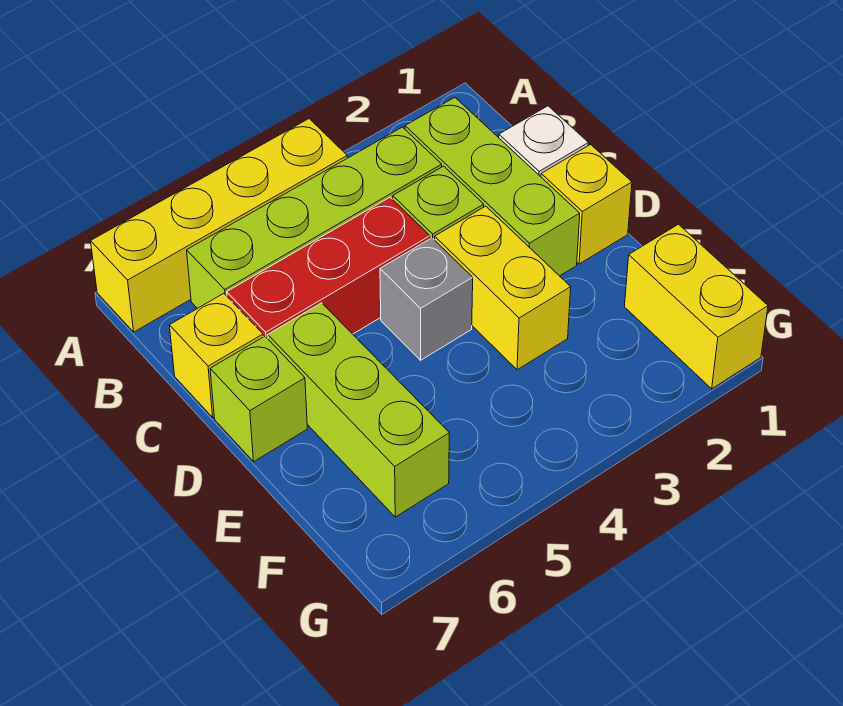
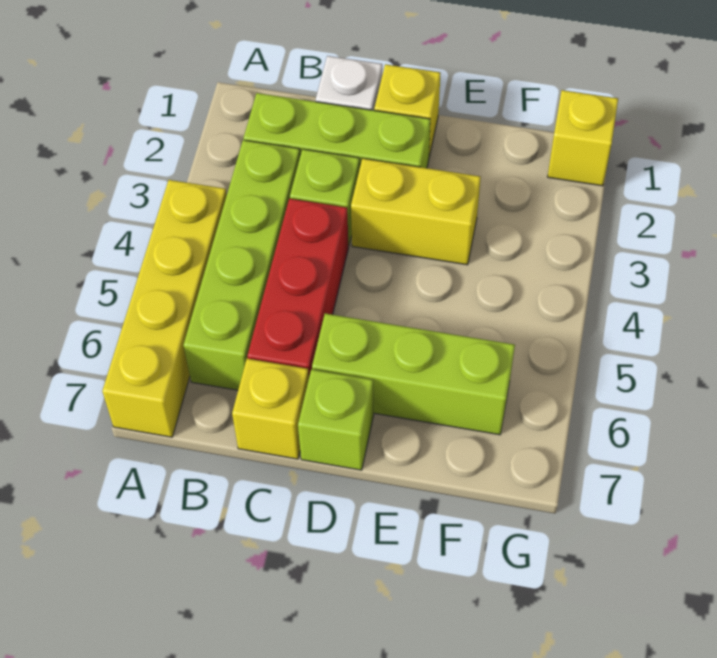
grey brick D4 level 1 -> none
yellow brick F1:G1 level 1 -> yellow brick G1 level 1

